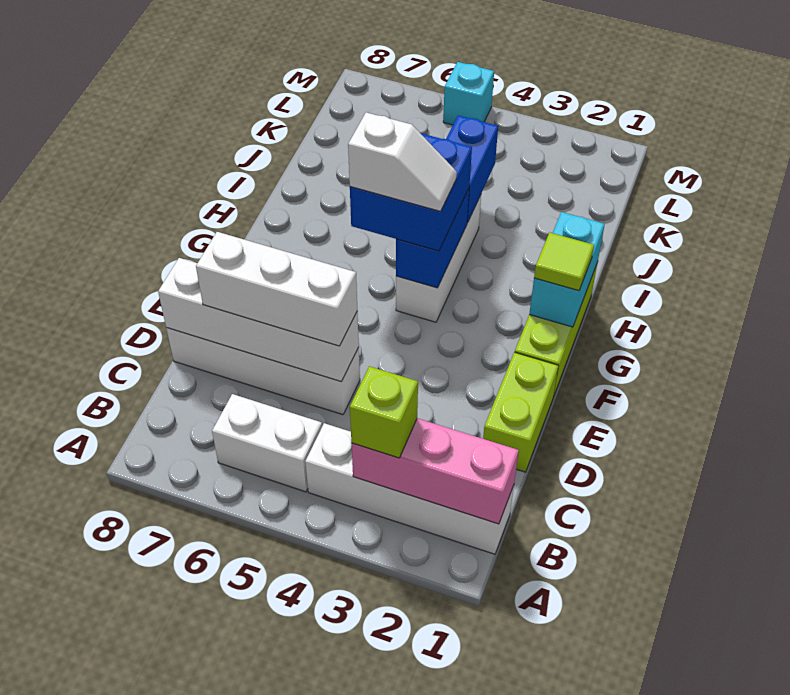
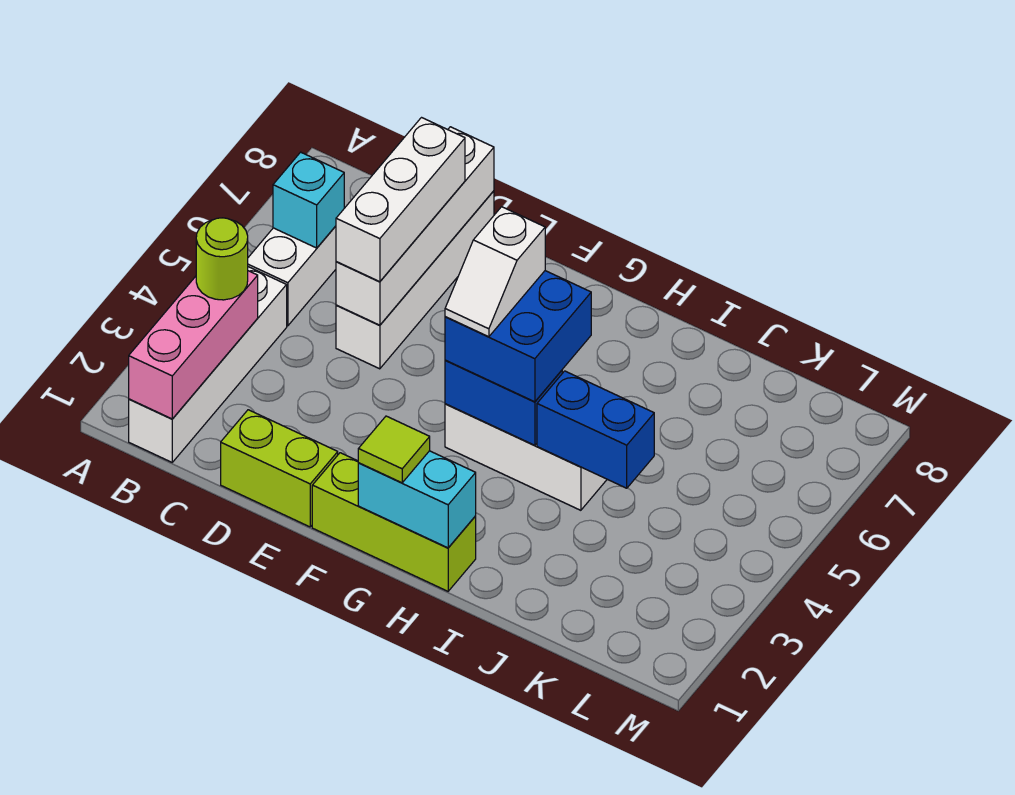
lime brick B3 level 3 -> lime round brick B3 level 3
cyan brick M5 level 1 -> cyan brick B6 level 2

